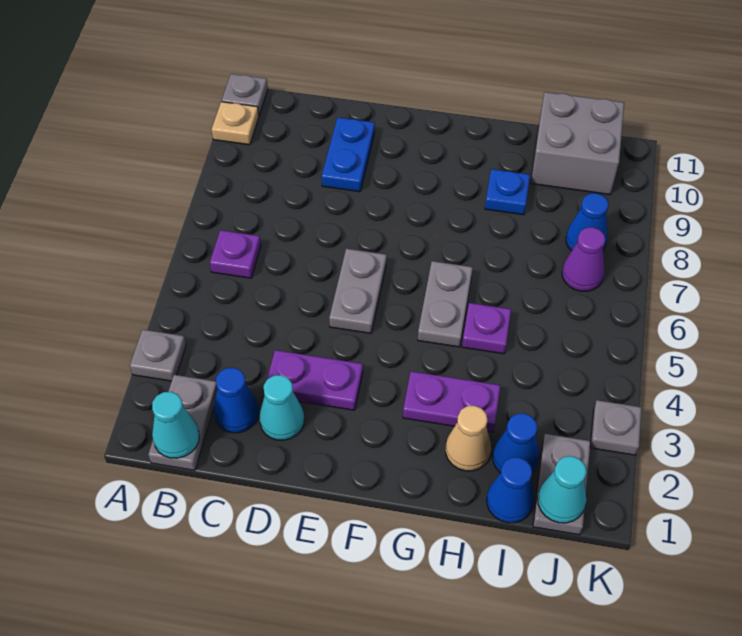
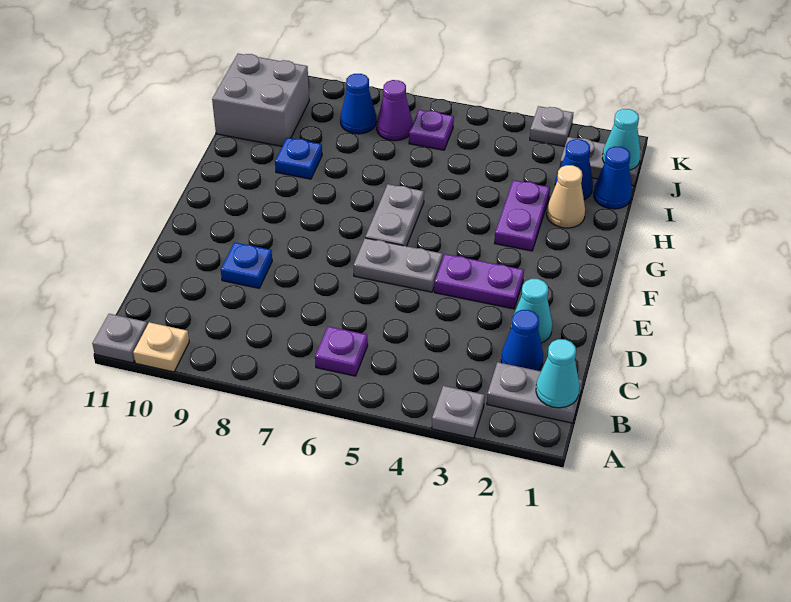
purple plate D3:E3 level 1 -> purple plate E3:E4 level 1
blue plate D9:D10 level 1 -> blue plate D9 level 1
grey plate G5:G6 level 1 -> grey plate F6:G6 level 1
purple plate H5 level 1 -> purple plate J6 level 1

